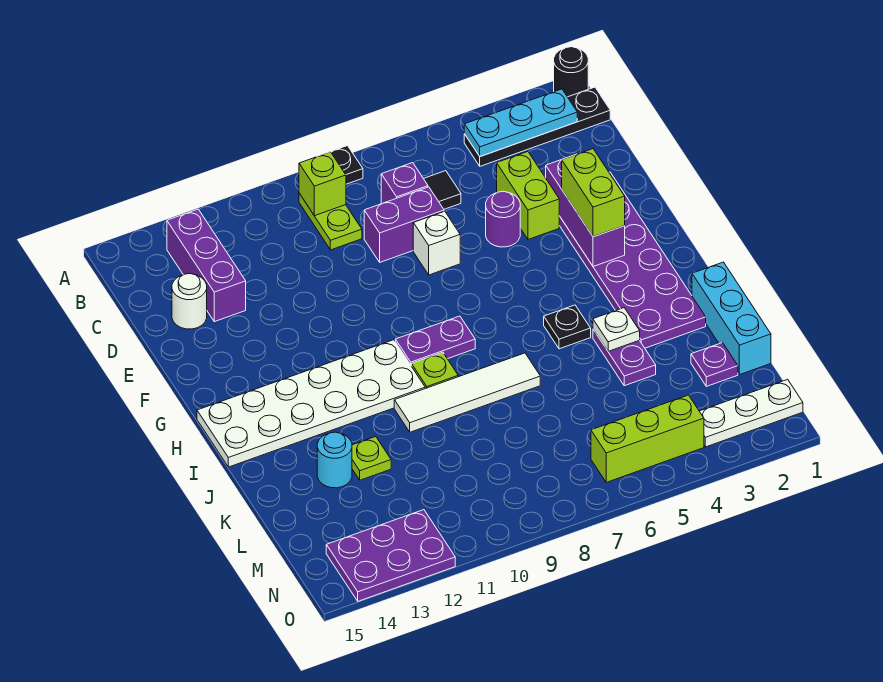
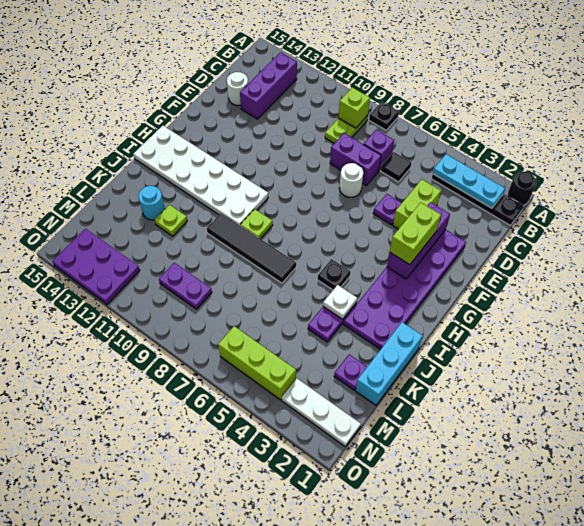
purple round brick E5 level 1 -> purple plate E5 level 1
white brick E7 level 1 -> white round brick E7 level 1
purple plate H8:H9 level 1 -> purple plate M9:M10 level 1
white tile J7:J10 level 1 -> black tile J7:J10 level 1

